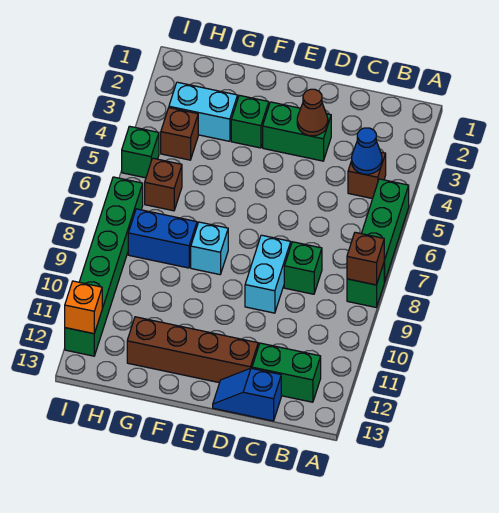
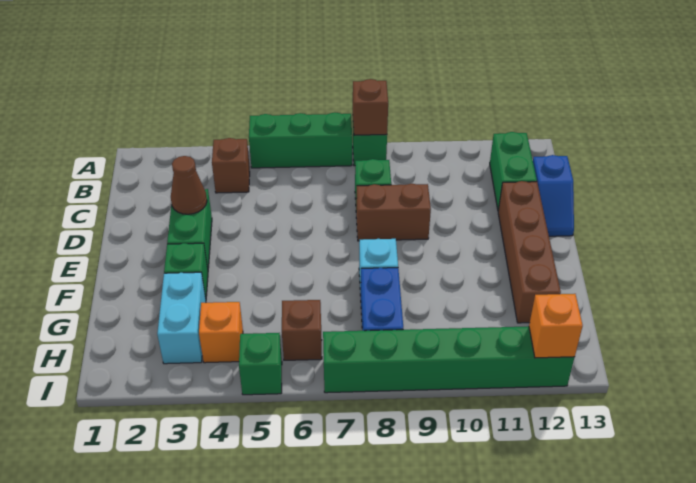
blue cone B4 level 2 -> none
cyan brick D8:D9 level 1 -> brown brick D8:D9 level 1
brown brick H4 level 1 -> orange brick H4 level 1

